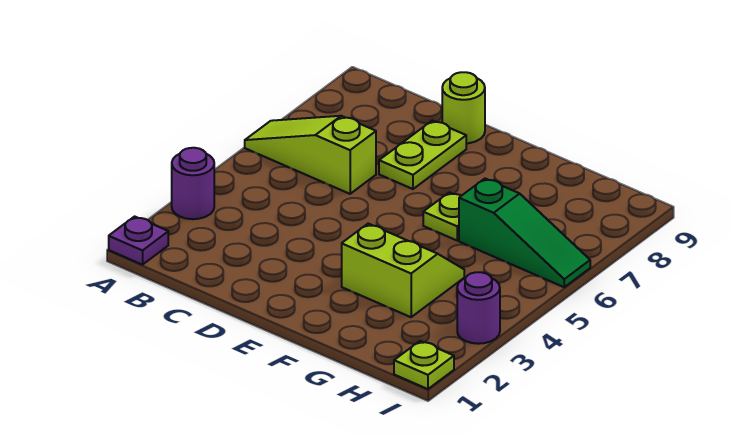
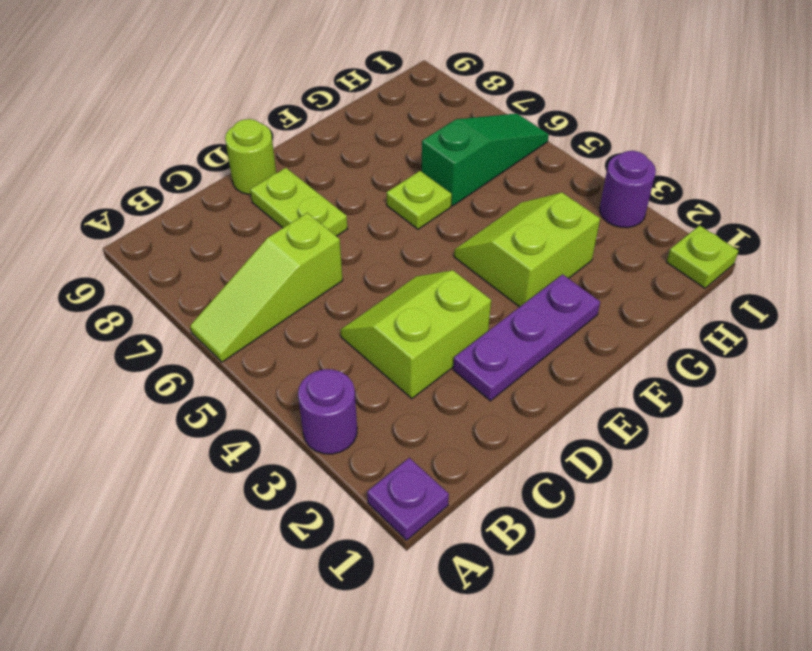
none -> lime slope C3:D4 level 1 top 3
none -> purple plate D2:F2 level 1

